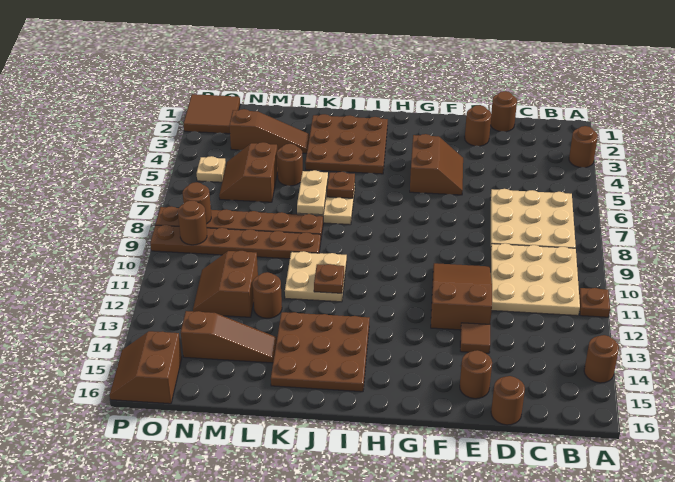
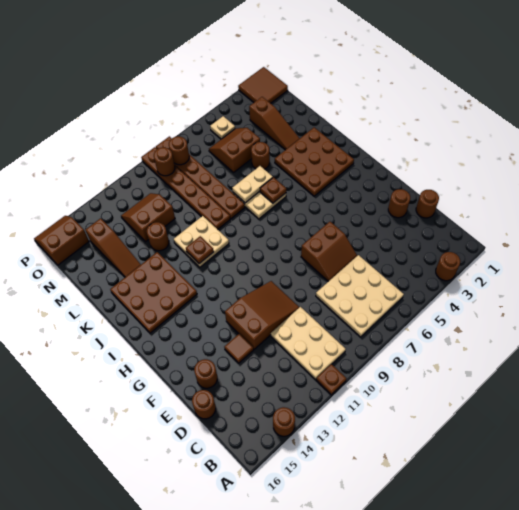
tan plate B9:D11 level 1 -> tan plate B10:D11 level 1
brown slope F4:G5 level 1 top G -> brown slope E6:F7 level 1 top F

